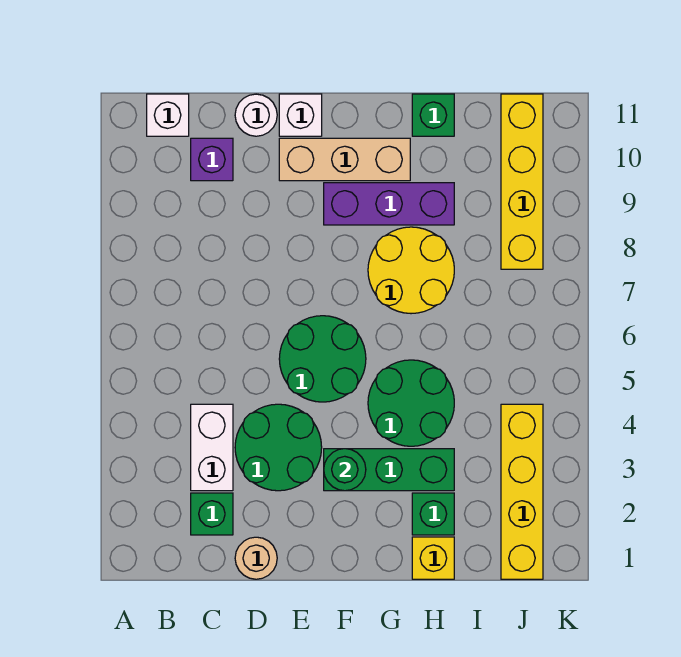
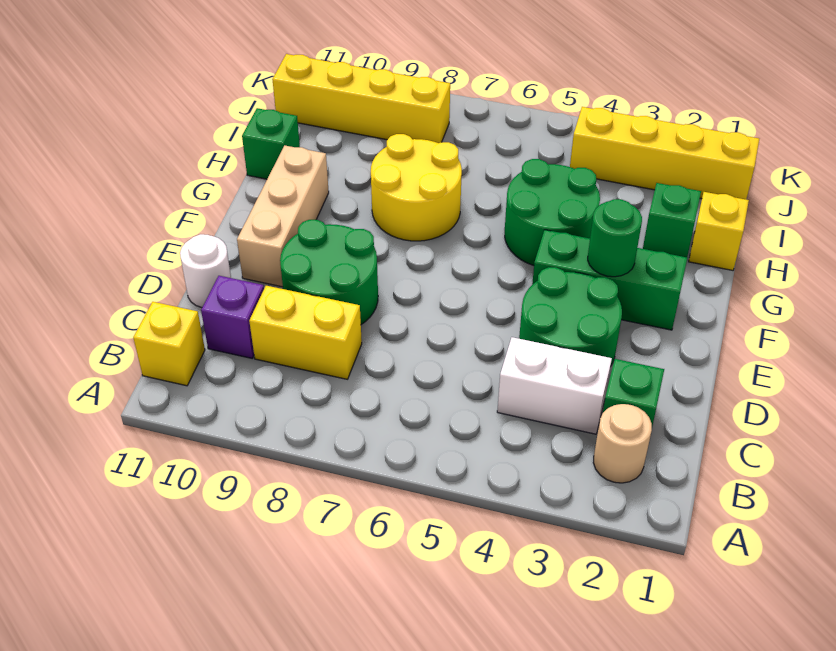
white brick B11 level 1 -> yellow brick B11 level 1
none -> yellow brick C8:C9 level 1
tan round brick D1 level 1 -> tan round brick B2 level 1
green round brick E5:F6 level 1 -> green round brick D8:E9 level 1
white brick E11 level 1 -> none
green brick F3:H3 level 1 -> green brick F2:F4 level 1
purple brick F9:H9 level 1 -> none

